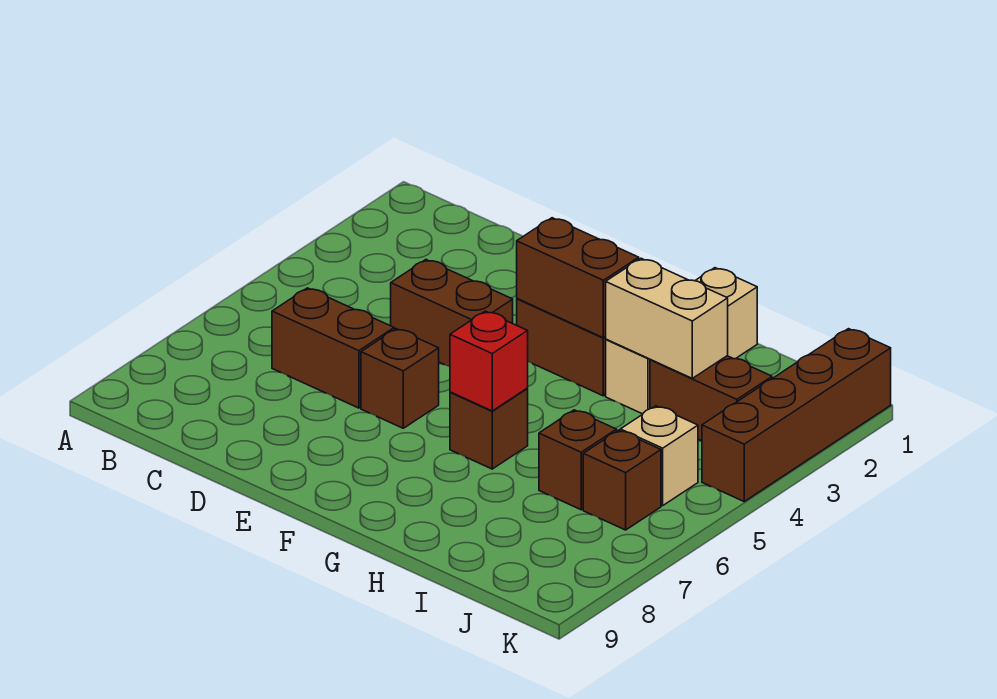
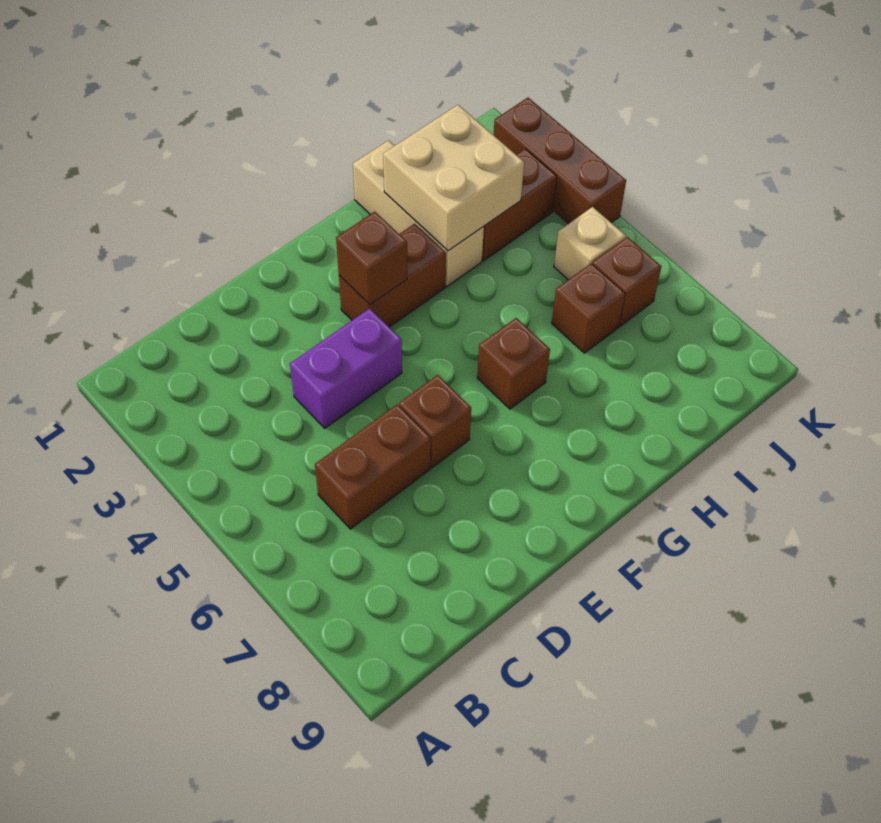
brown brick D4:E4 level 1 -> purple brick D4:E4 level 1
brown brick F3:G3 level 2 -> brown brick F3 level 2
red brick G6 level 2 -> none
tan brick H3:I3 level 2 -> tan brick H2:I3 level 2
brown brick K1:K4 level 1 -> brown brick K2:K4 level 1

